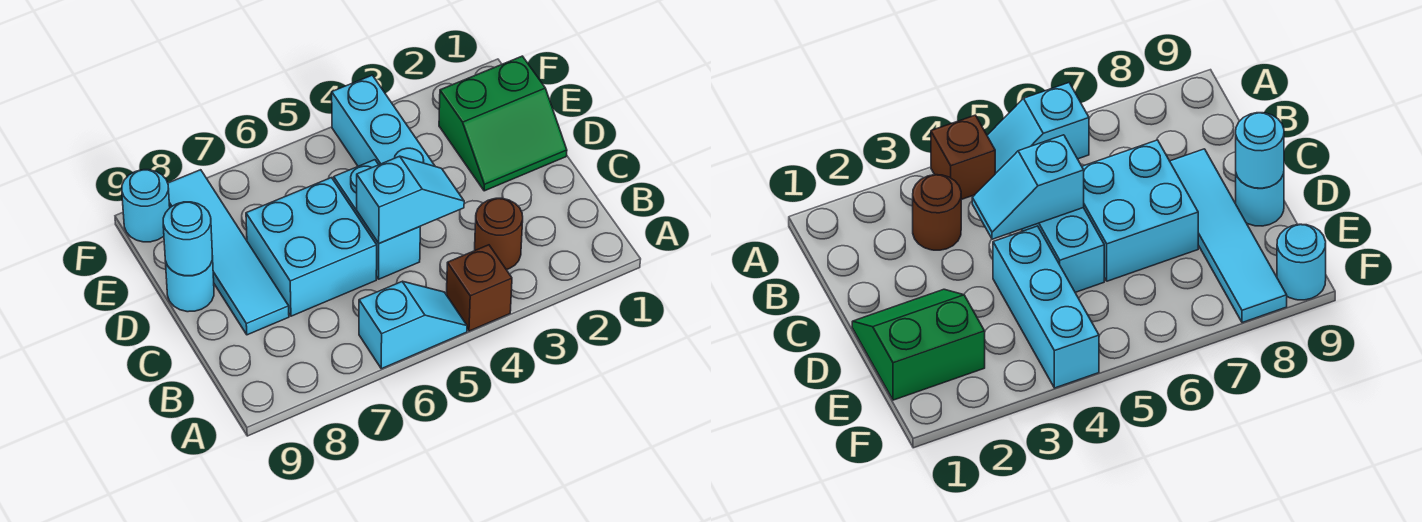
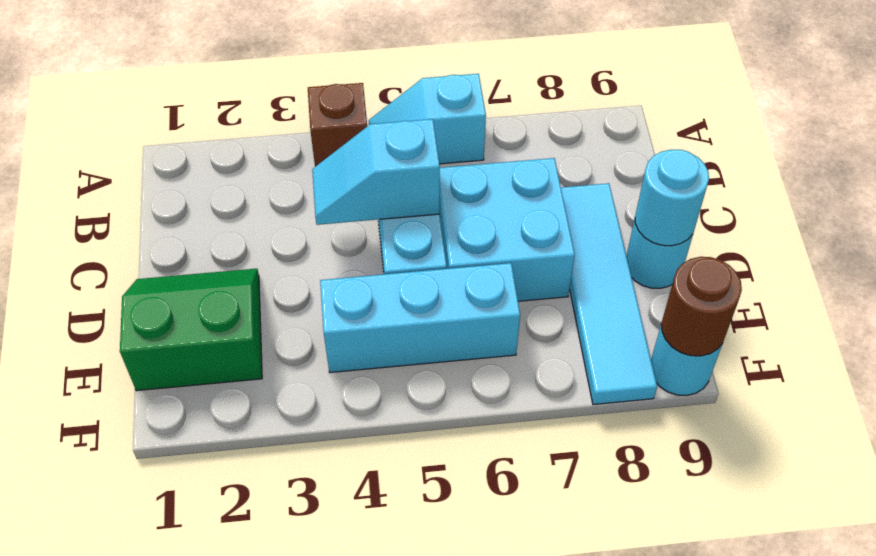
brown round brick B3 level 1 -> brown round brick F9 level 2
cyan brick D4:F4 level 1 -> cyan brick E4:E6 level 1

